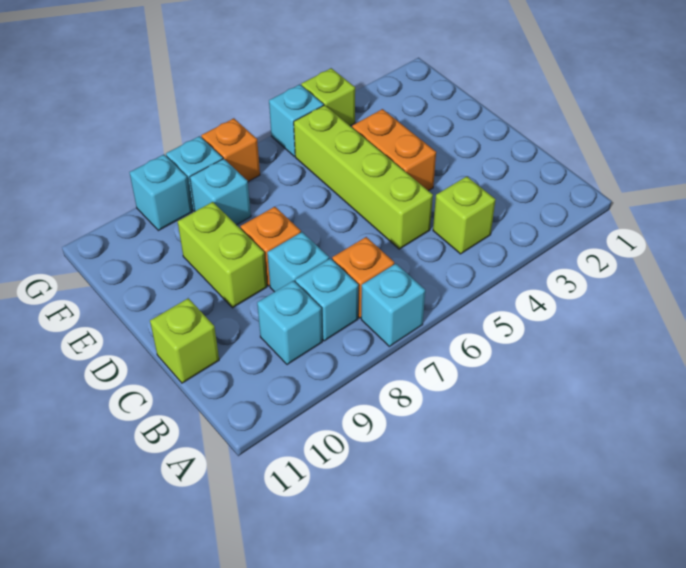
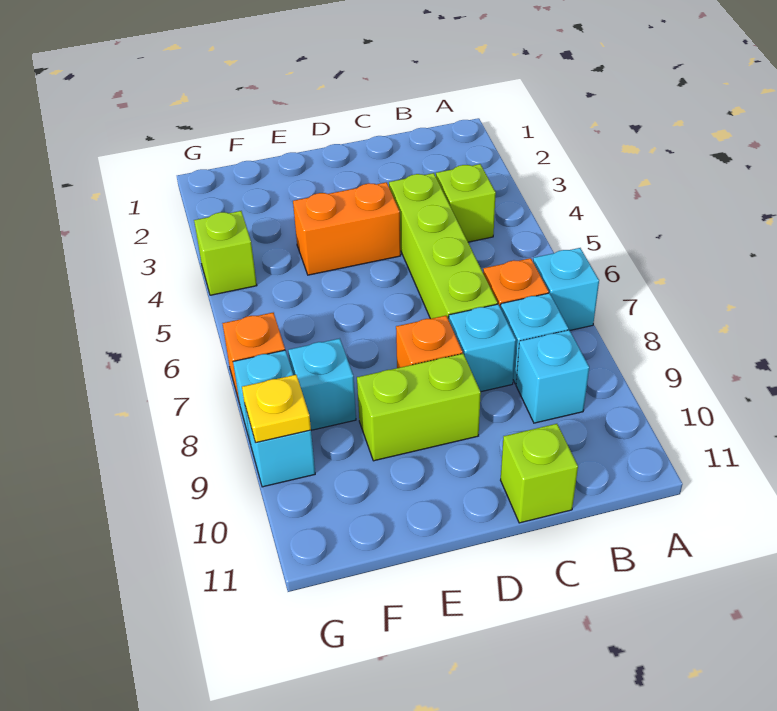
lime brick C5:F5 level 1 -> lime brick C4:C7 level 1
cyan brick G5 level 1 -> none
none -> yellow plate G9 level 2

